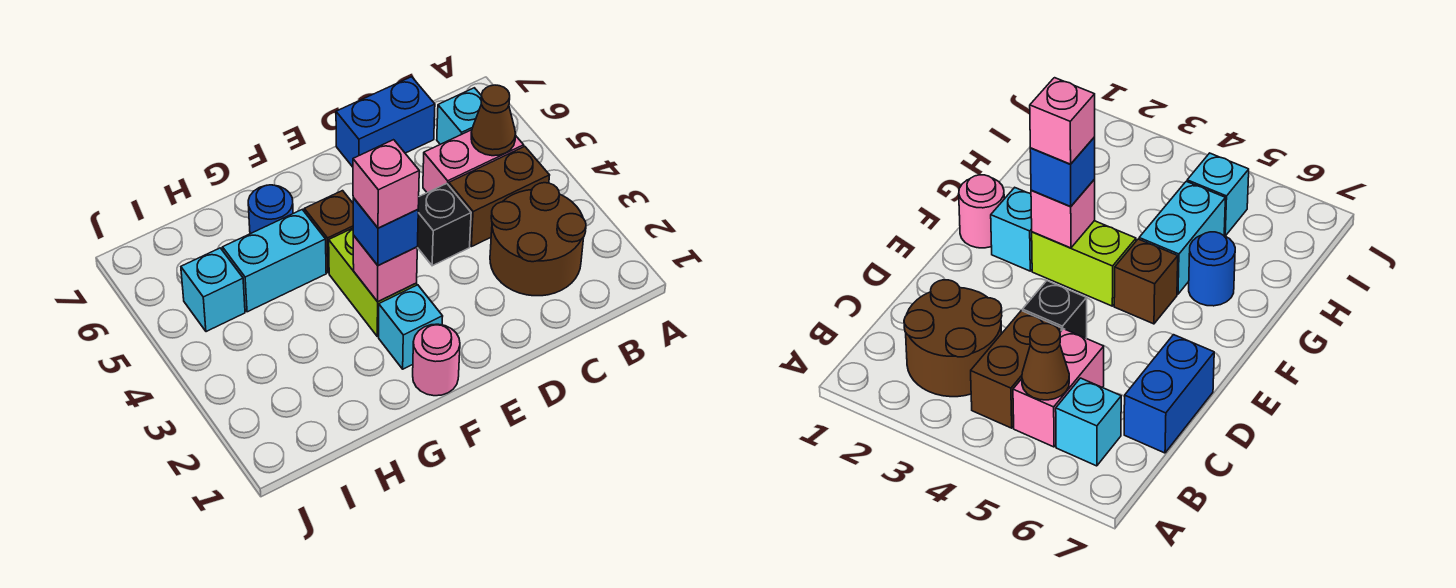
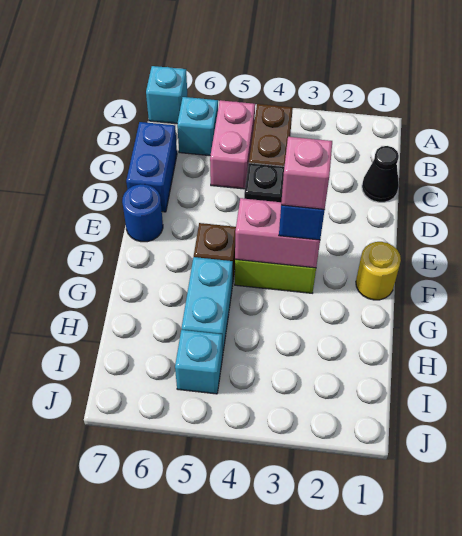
brown round brick B2:C3 level 1 -> none
brown cone B5 level 2 -> none
none -> black cone C1 level 1
pink round brick F1 level 1 -> yellow round brick F1 level 1
cyan brick F2 level 1 -> cyan brick A7 level 1
pink brick F3 level 2 -> pink brick F3:F4 level 2
blue round brick G6 level 1 -> blue round brick E7 level 1

